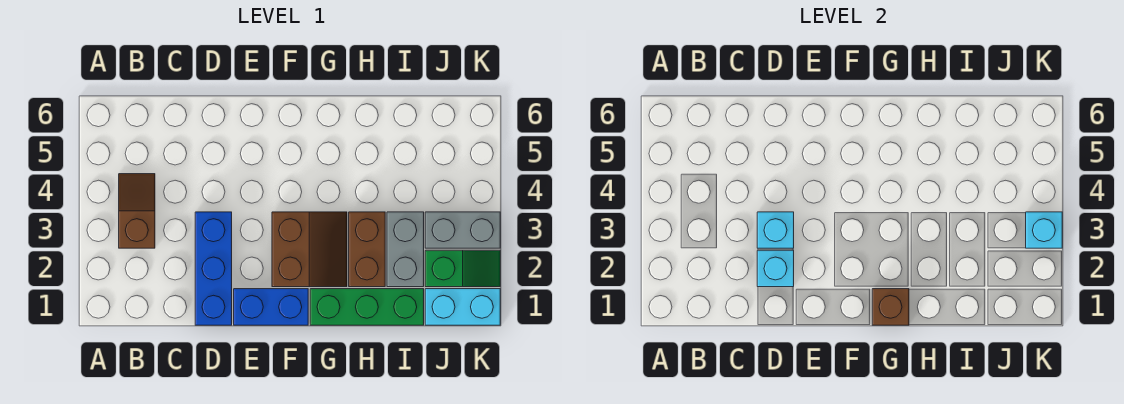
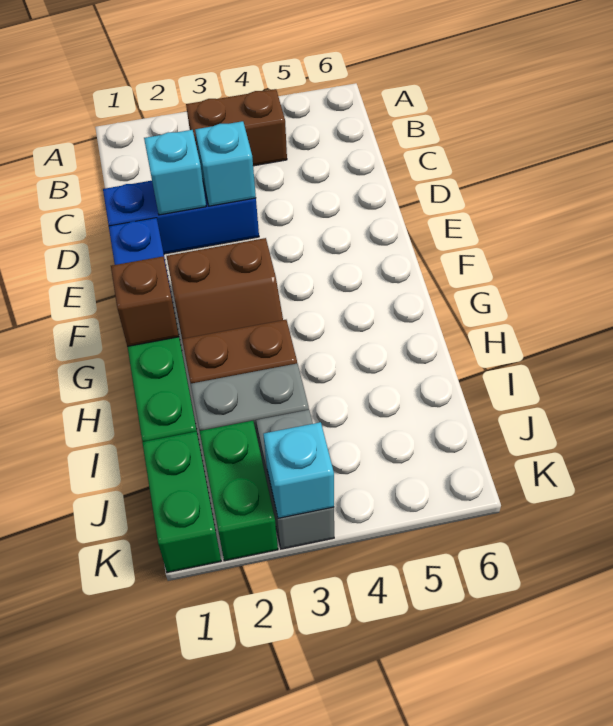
brown slope B3:B4 level 1 top 3 -> brown brick B3:B4 level 1
cyan brick J1:K1 level 1 -> green brick J1:K1 level 1
green slope J2:K2 level 1 top J -> green brick J2:K2 level 1

